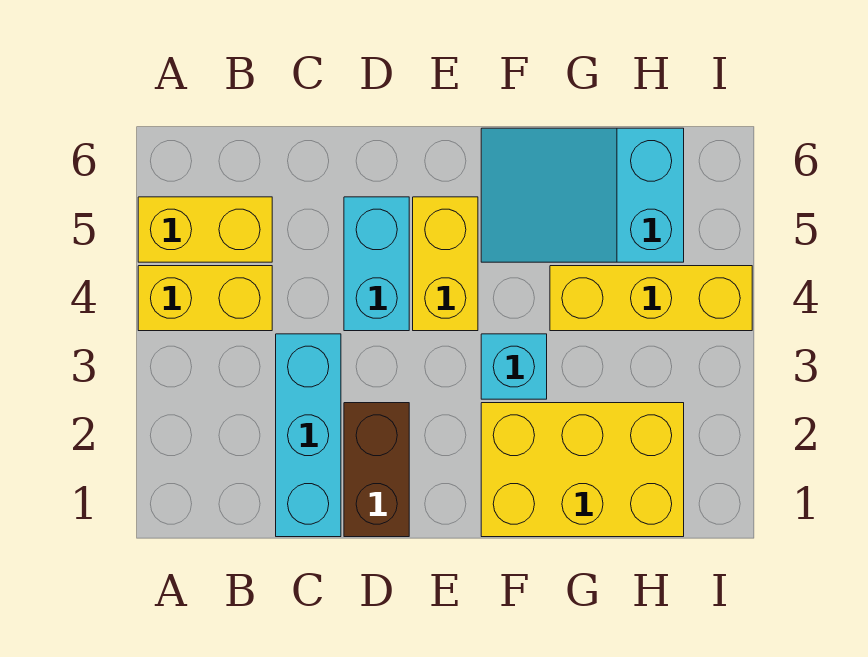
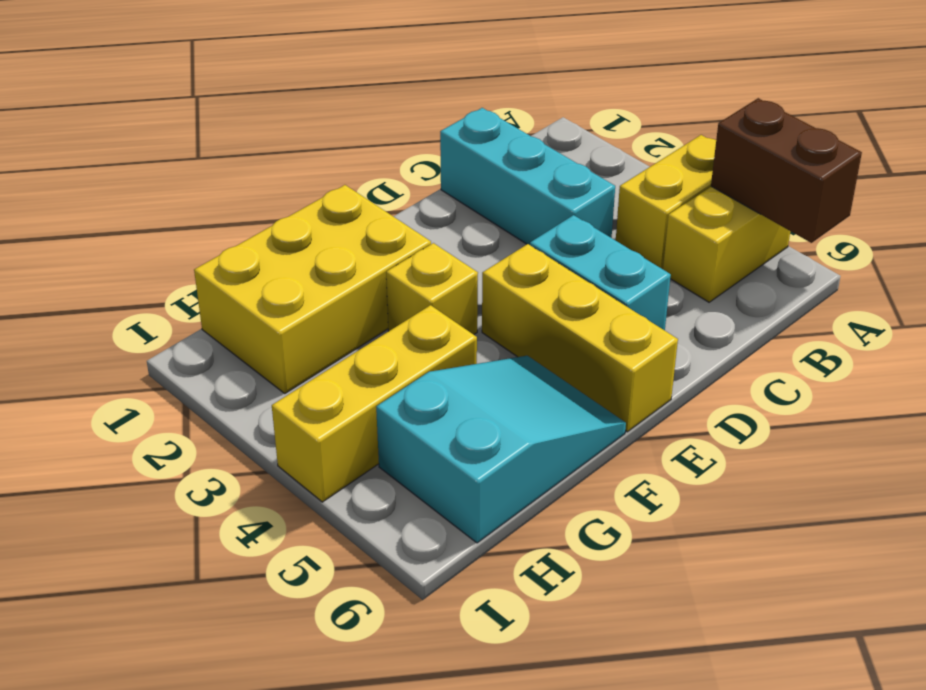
brown brick D1:D2 level 1 -> brown brick A5:A6 level 2
yellow brick E4:E5 level 1 -> yellow brick E4:E6 level 1
cyan brick F3 level 1 -> yellow brick F3 level 1

